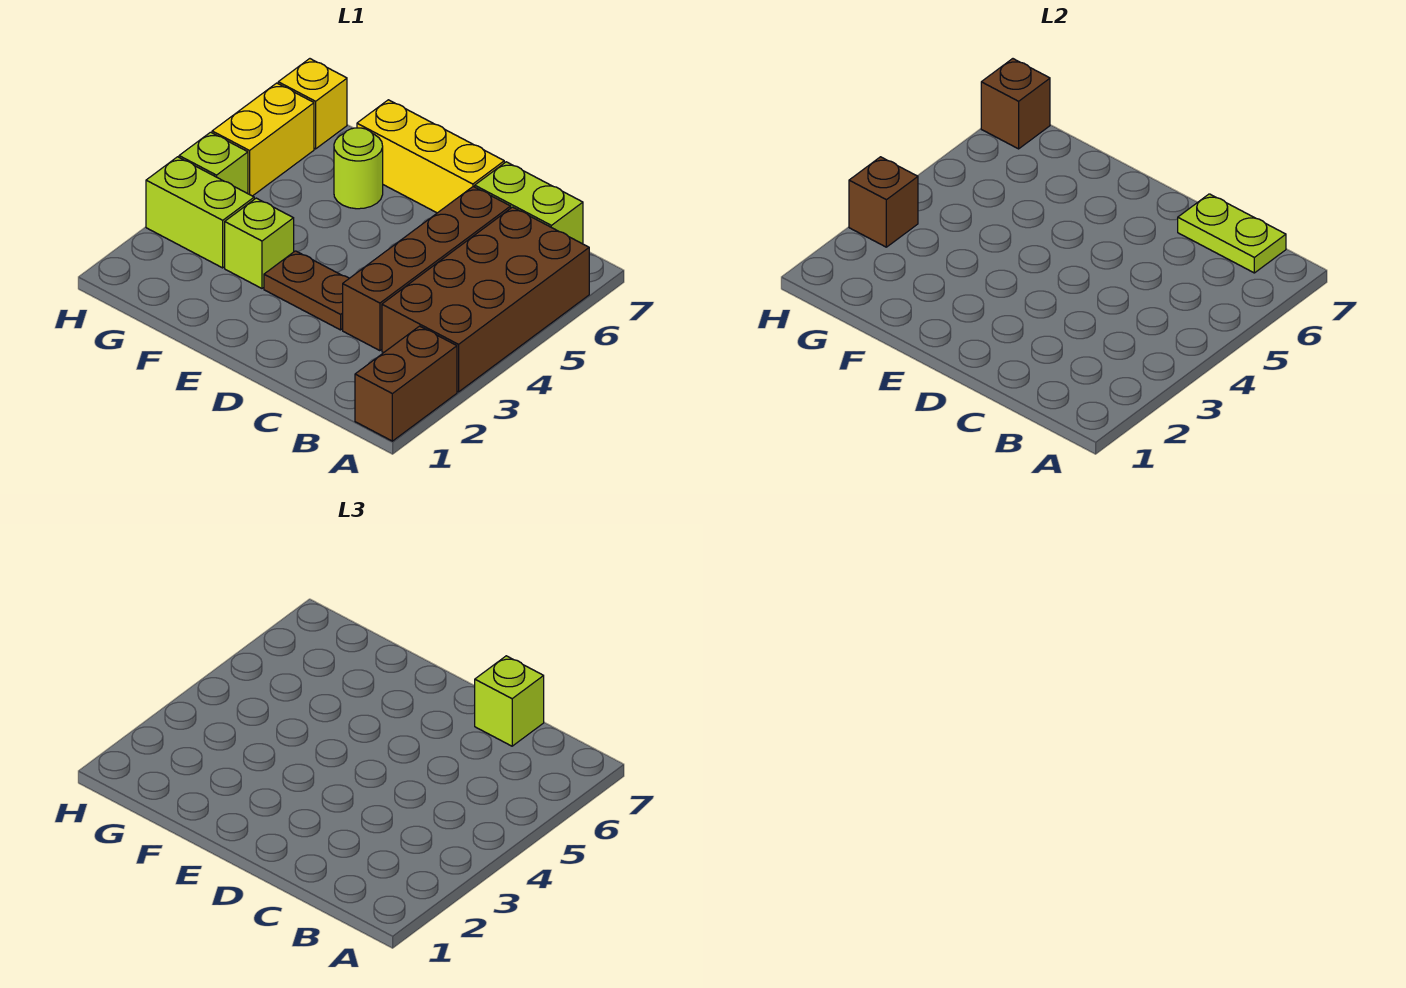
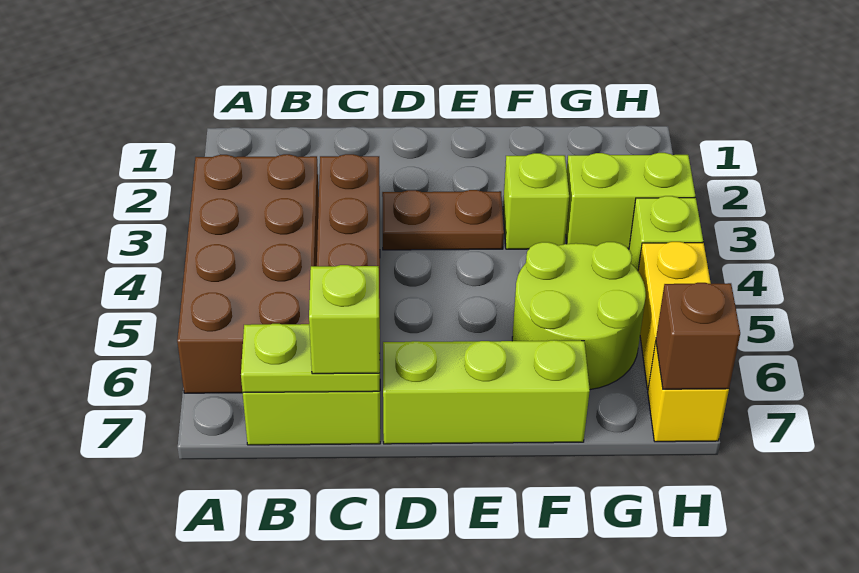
brown brick A1:A2 level 1 -> none
yellow brick D7:F7 level 1 -> lime brick D7:F7 level 1
lime round brick F6 level 1 -> lime round brick F5:G6 level 1
brown brick H3 level 2 -> none

